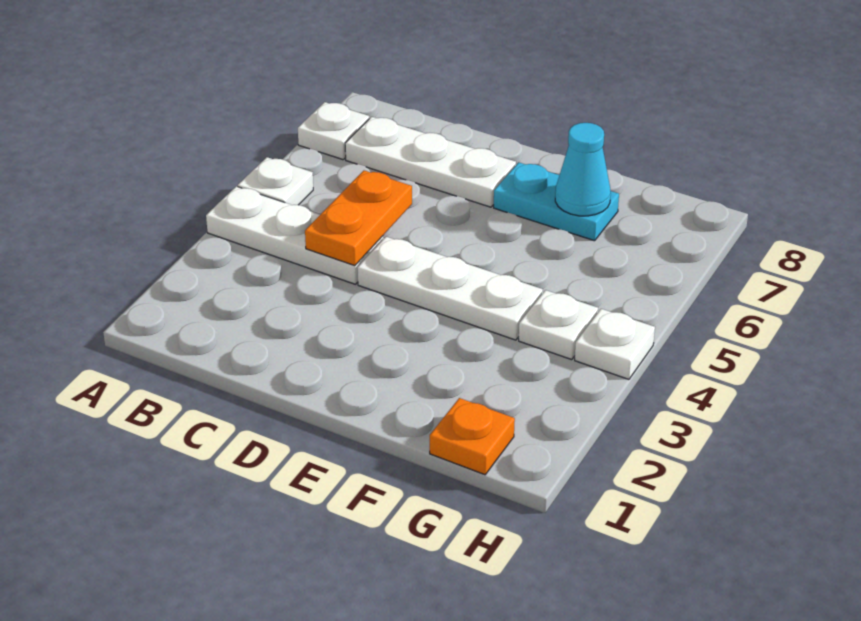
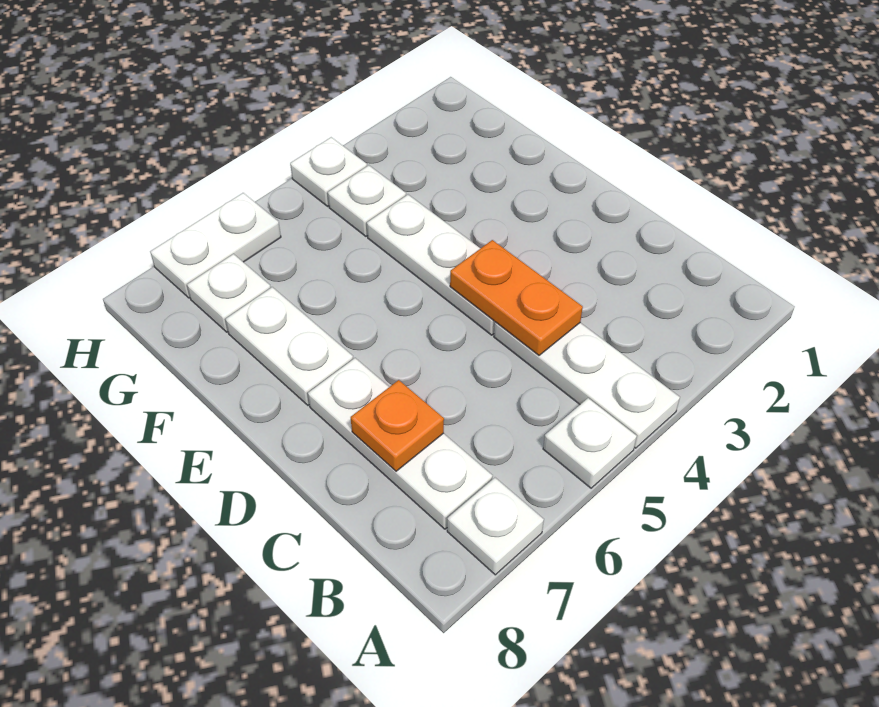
orange plate C4:C5 level 2 -> orange plate C4:D4 level 2
cyan plate E7:F7 level 1 -> white plate E7:F7 level 1
cyan cone F7 level 2 -> none
orange plate G1 level 1 -> orange plate C7 level 2
none -> white plate G7 level 1
none -> white plate H6:H7 level 1

